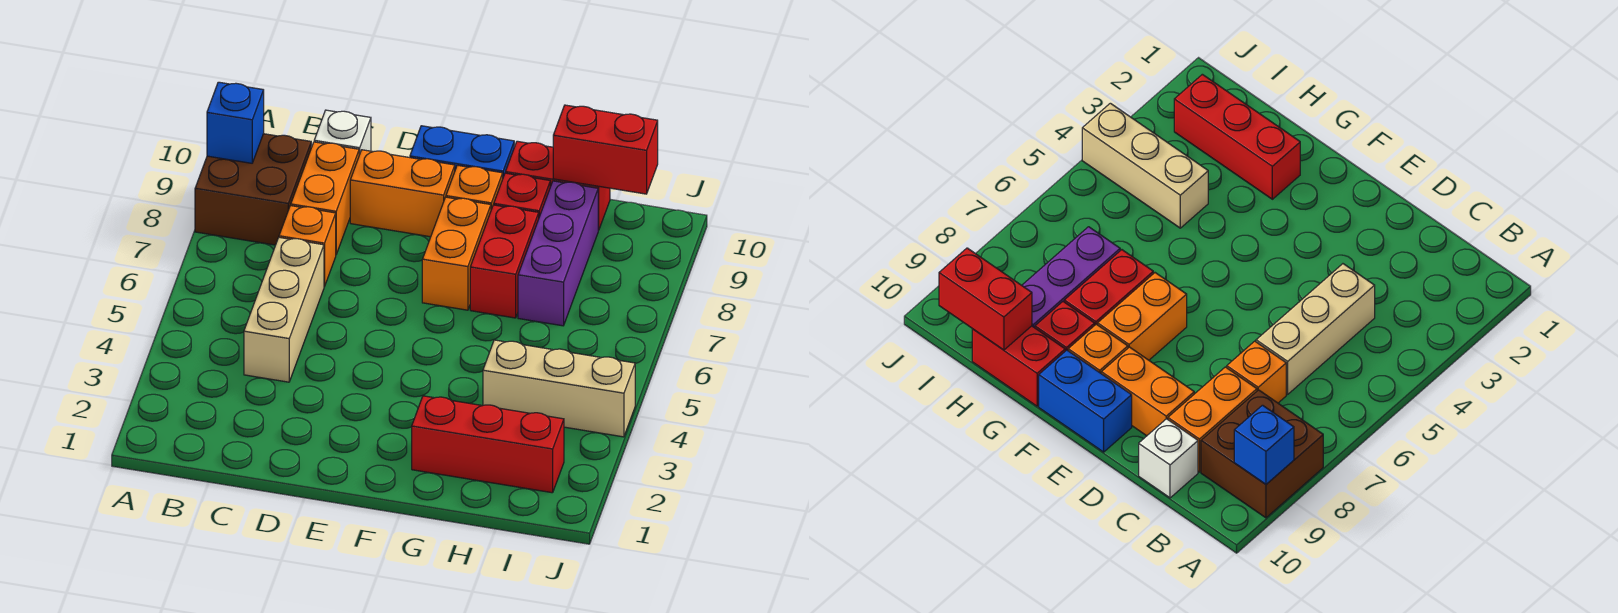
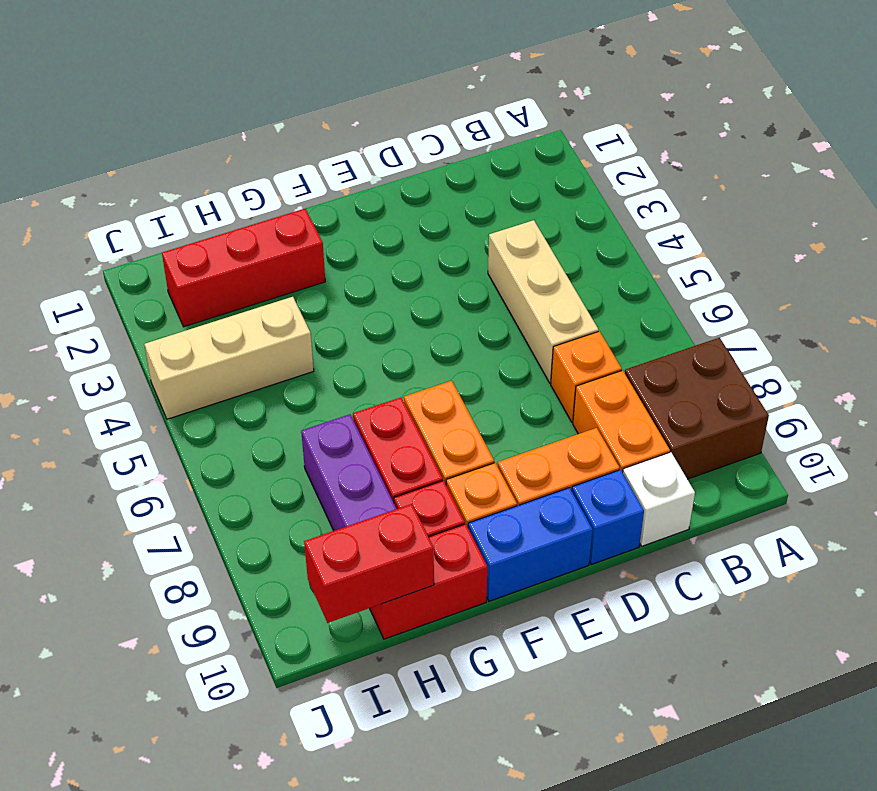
blue brick A9 level 2 -> blue brick D10 level 1

